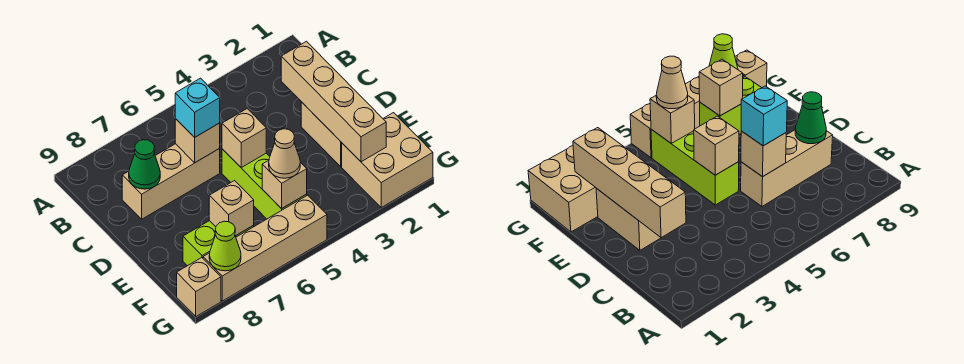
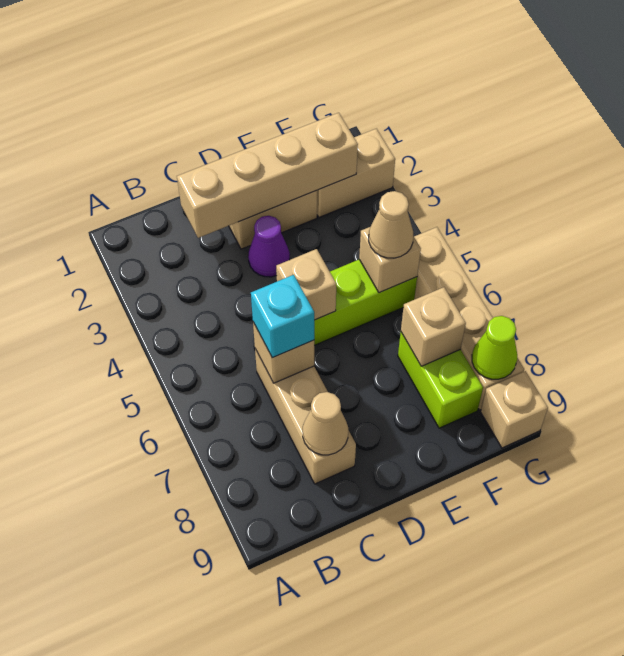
green cone C8 level 2 -> tan cone C8 level 2
none -> purple cone D3 level 1
tan brick F1:G2 level 1 -> tan brick F2:G2 level 1

